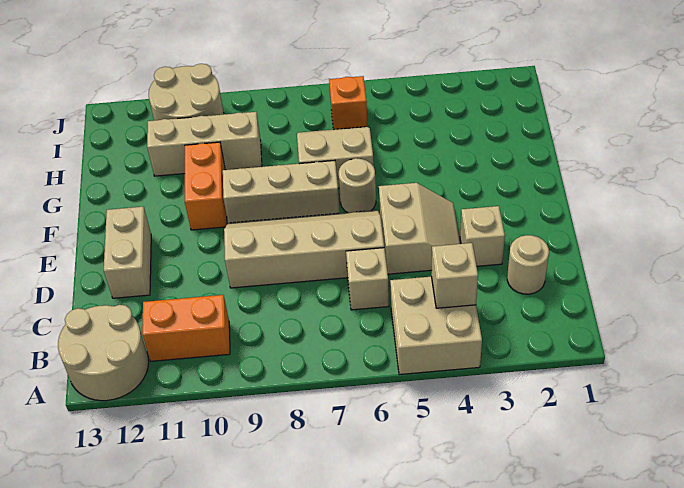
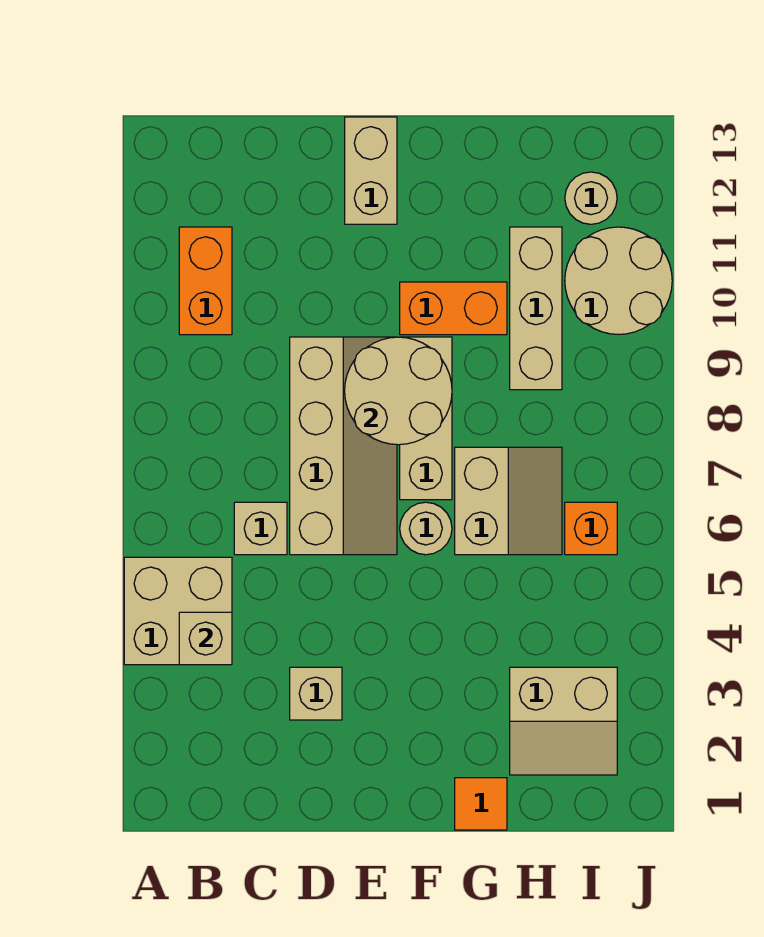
tan round brick A12:B13 level 1 -> tan round brick E8:F9 level 2
tan round brick C2 level 1 -> tan round brick I12 level 1
tan slope D4:E5 level 1 top 5 -> tan slope H2:I3 level 1 top 3
tan brick D12:E12 level 1 -> tan brick E12:E13 level 1
none -> orange tile G1 level 1

